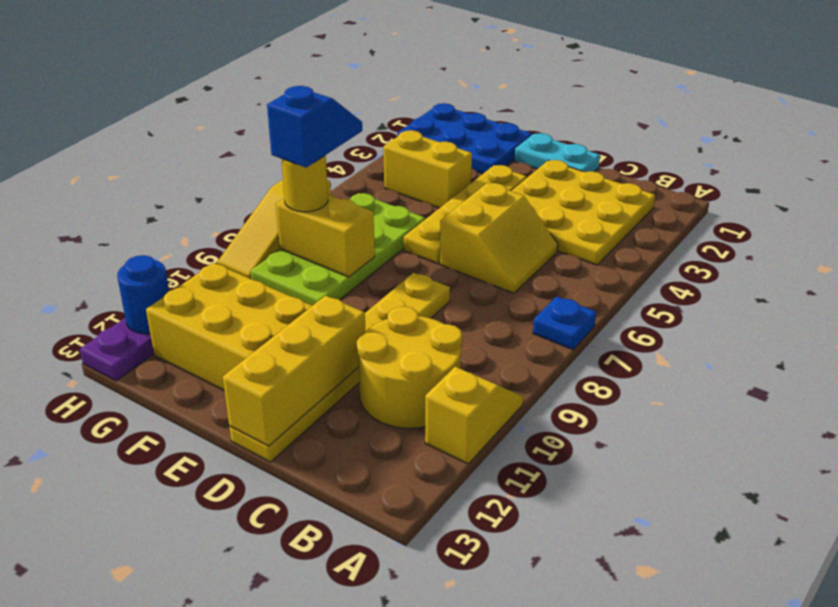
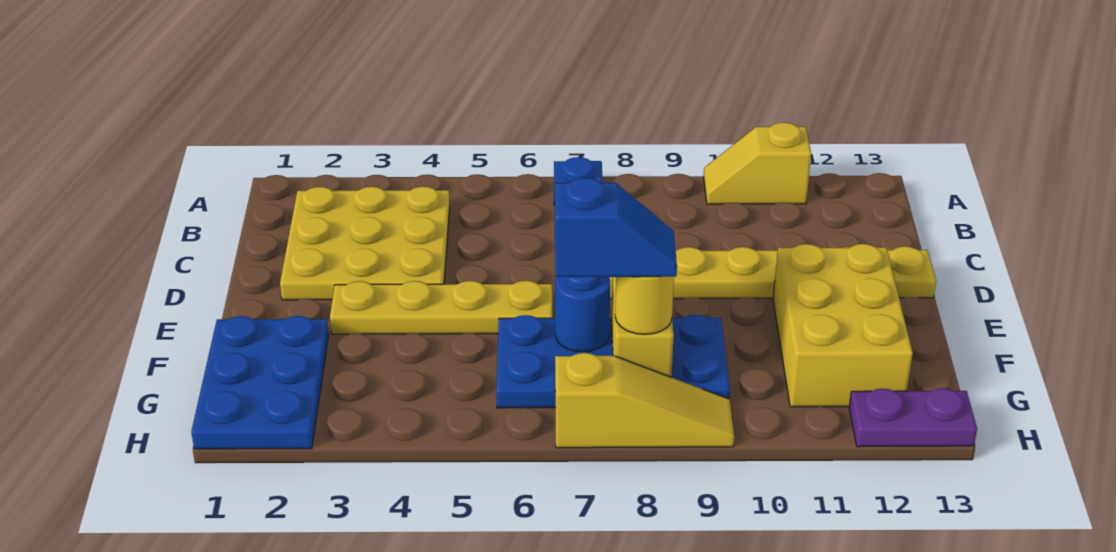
yellow round brick B10:C11 level 1 -> none
yellow slope C5:D6 level 1 top D -> none
cyan plate D1:E1 level 1 -> none
yellow brick D11:D13 level 2 -> none
yellow brick F4:G4 level 1 -> none
lime plate F6:G9 level 1 -> blue plate F6:G9 level 1
blue slope G7:G8 level 4 top 8 -> blue slope G7:G8 level 4 top 7
blue round brick H12 level 2 -> blue round brick F7 level 2

